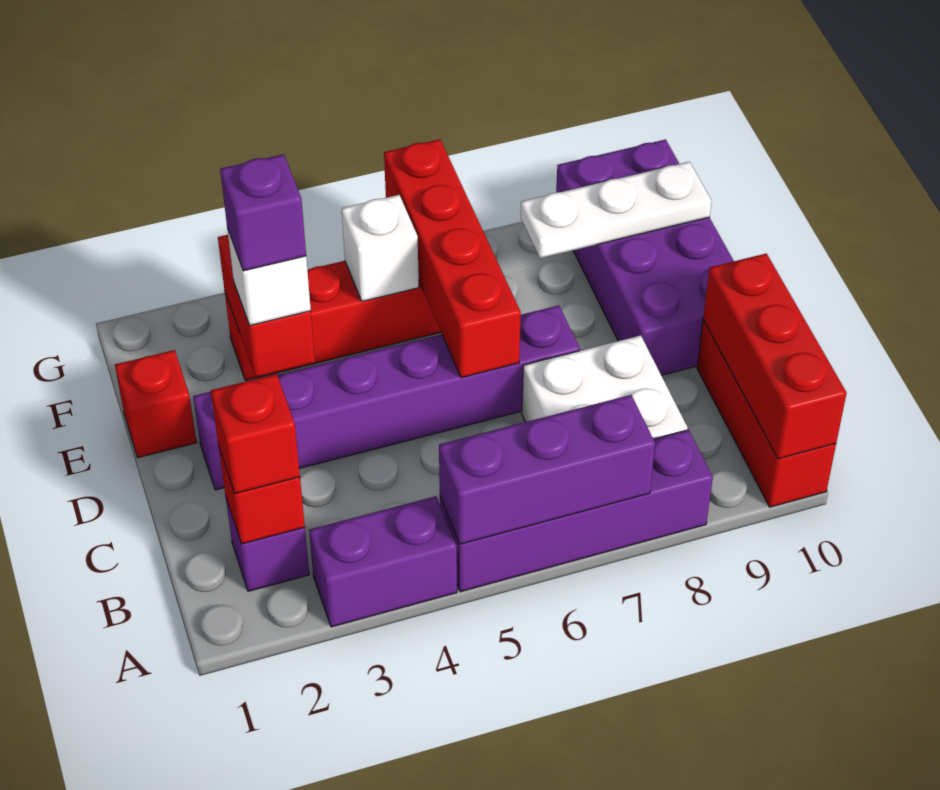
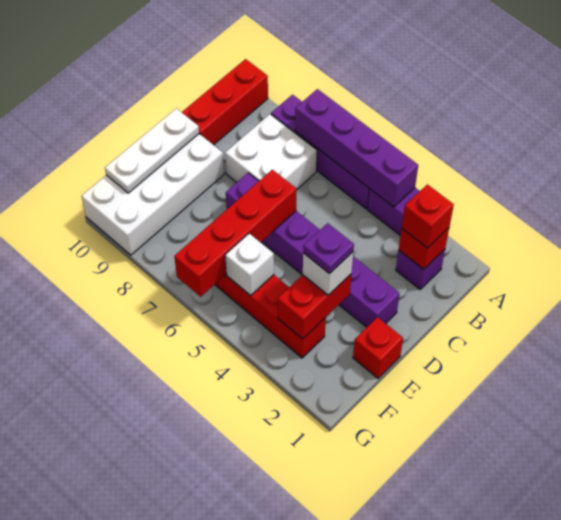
purple brick A5:A7 level 2 -> purple brick A4:A7 level 2
red brick A10:C10 level 2 -> none
purple brick D9:G10 level 1 -> white brick D9:G10 level 1
purple brick E3 level 4 -> purple plate E3 level 4
white plate F8:F10 level 2 -> white plate D10:F10 level 2

